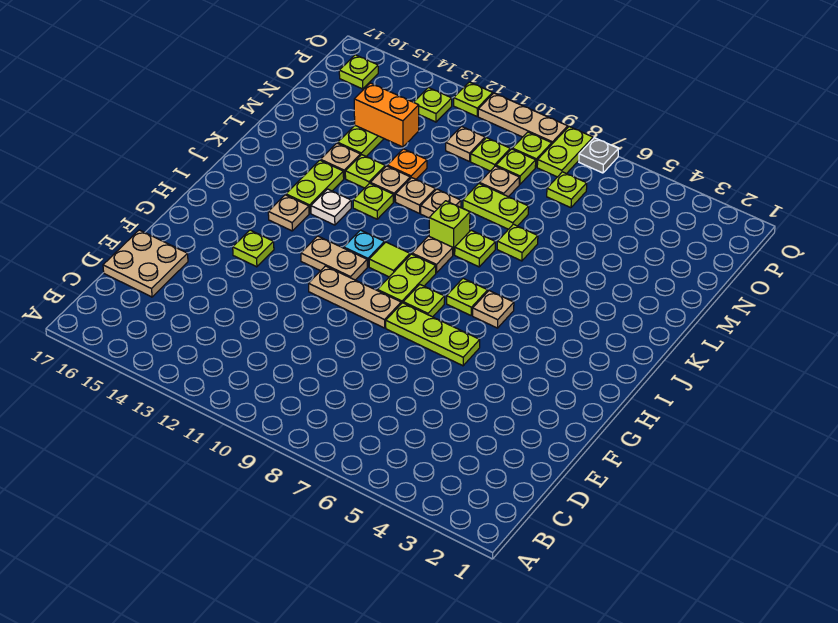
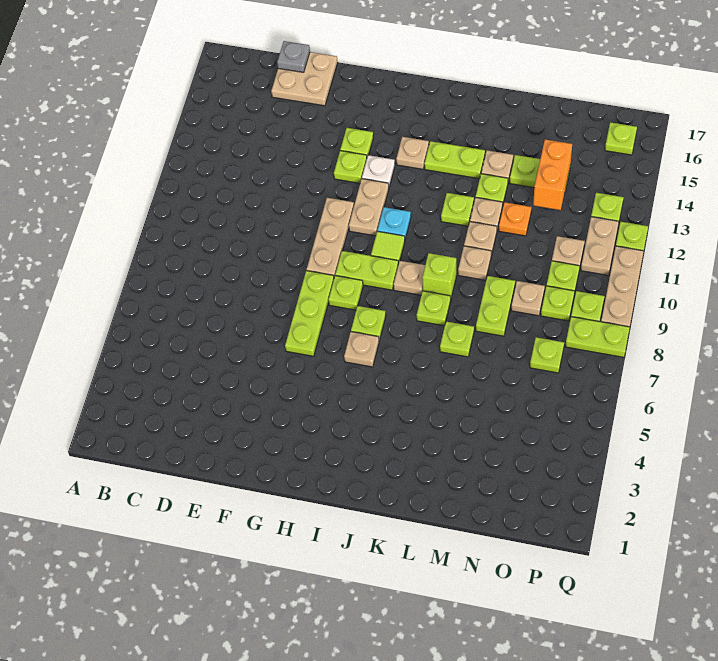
none -> lime plate G13 level 1
white plate J13 level 1 -> white plate H13 level 1
none -> tan plate P11:P12 level 1
grey plate Q7 level 1 -> grey plate D17 level 2

